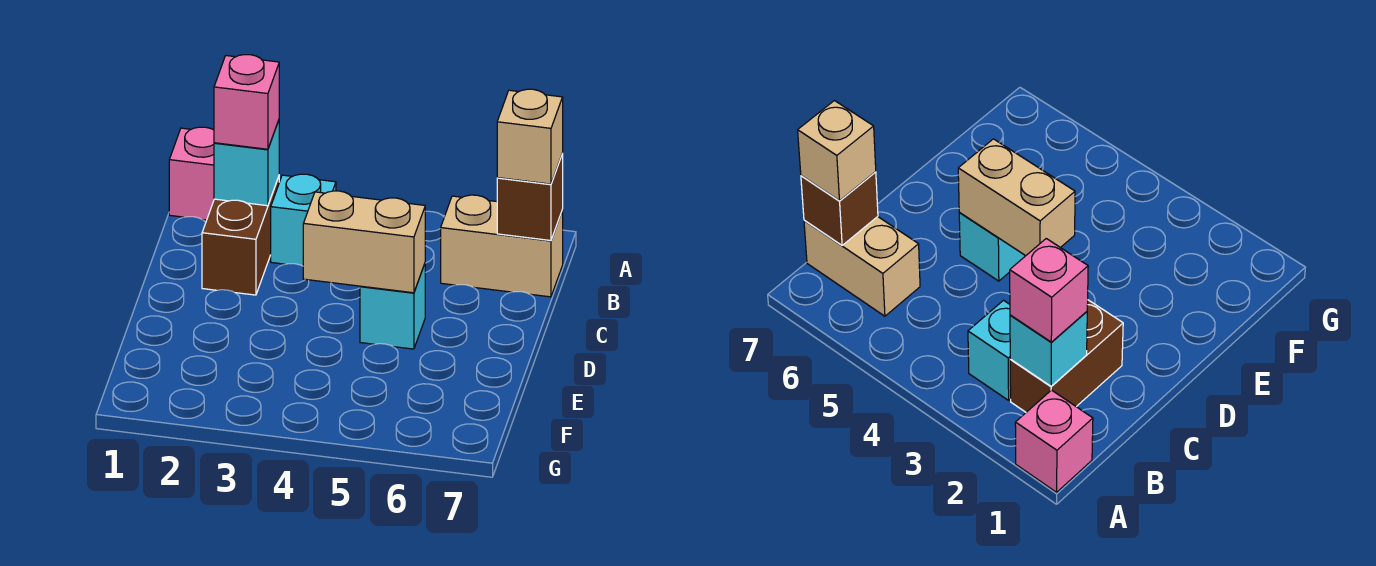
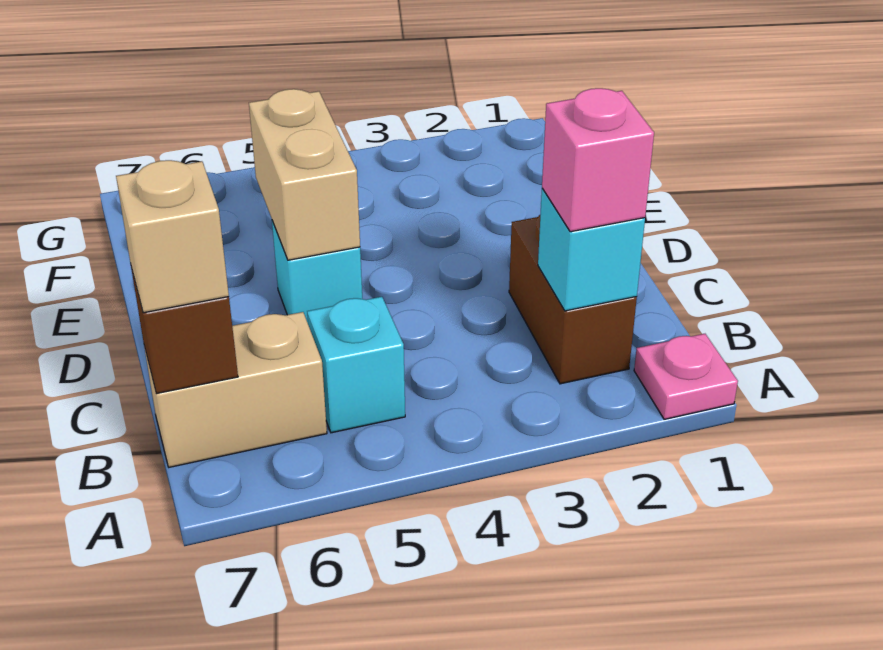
pink brick A1 level 1 -> pink plate A1 level 1
cyan brick B3 level 1 -> cyan brick B5 level 1
tan brick D4:D5 level 2 -> tan brick D5:E5 level 2

